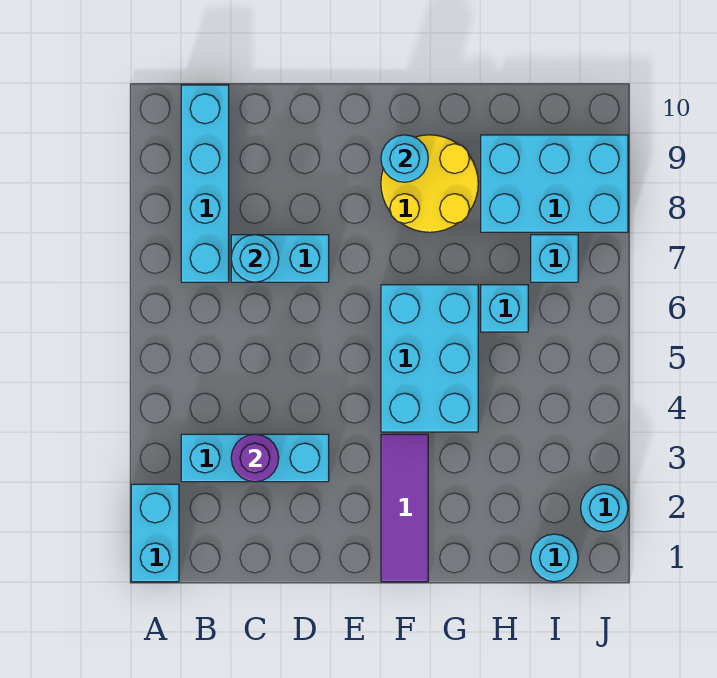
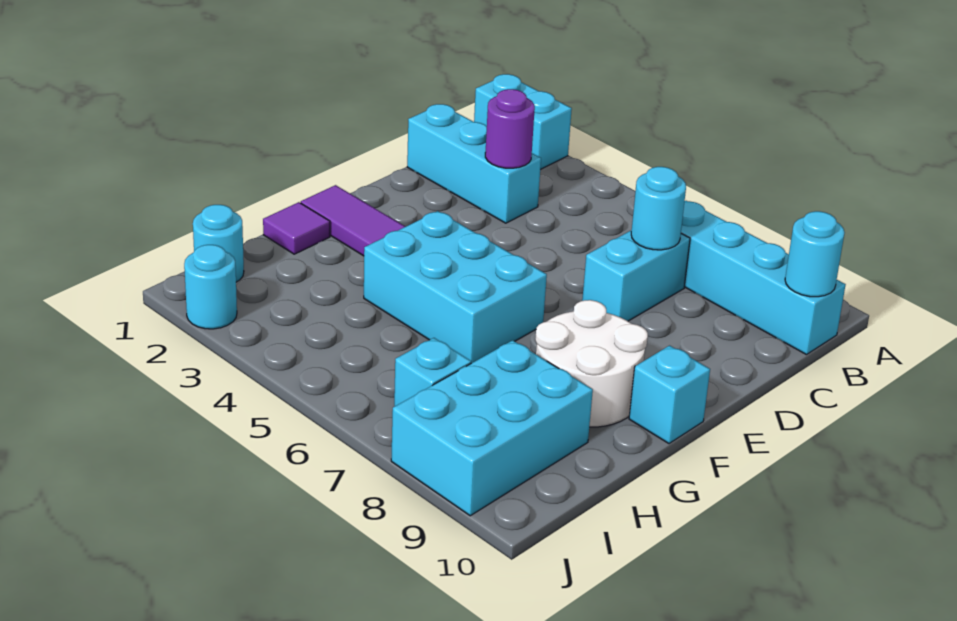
cyan brick B3:D3 level 1 -> cyan brick C1:C3 level 1
yellow round brick F8:G9 level 1 -> white round brick F8:G9 level 1
cyan round brick F9 level 2 -> cyan round brick B10 level 2
none -> purple tile G1 level 1
cyan brick H6 level 1 -> cyan brick F10 level 1

